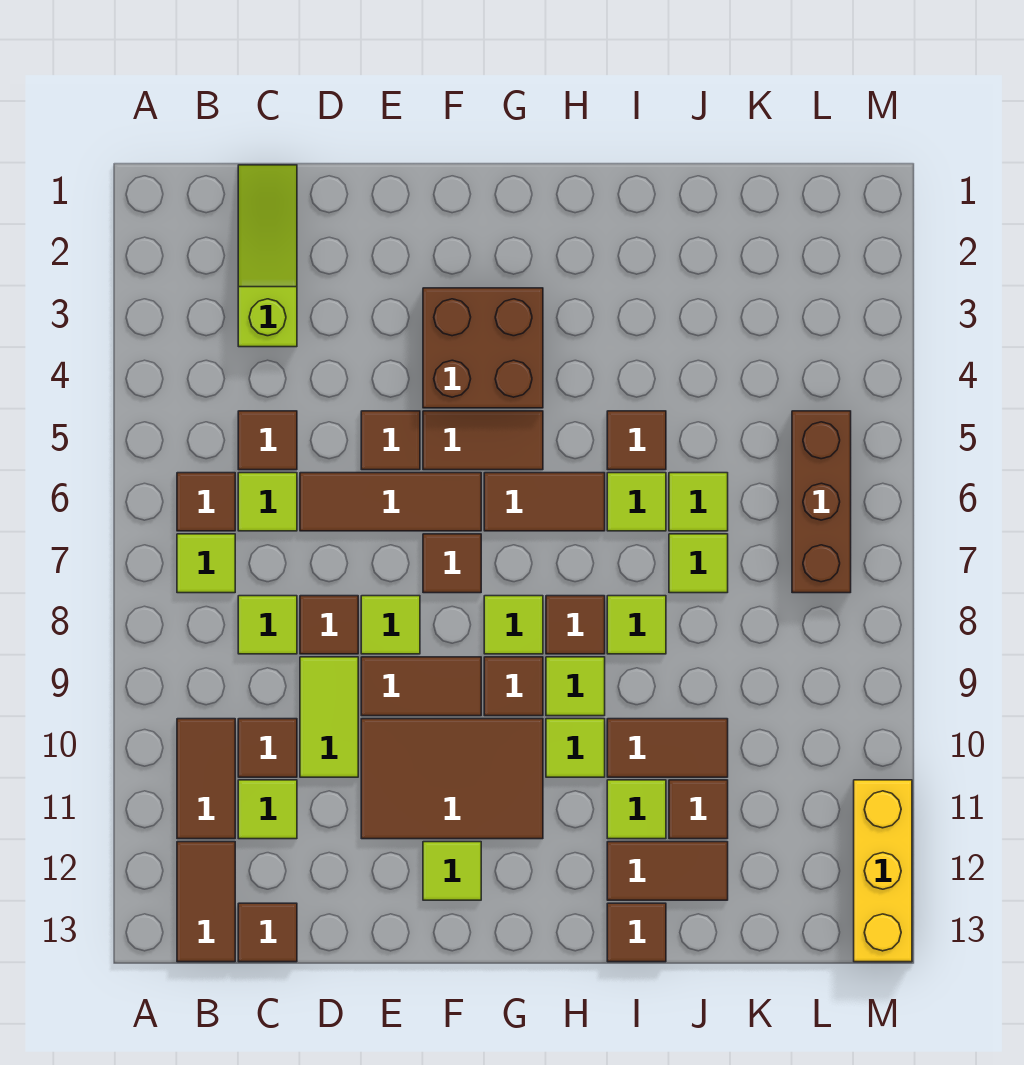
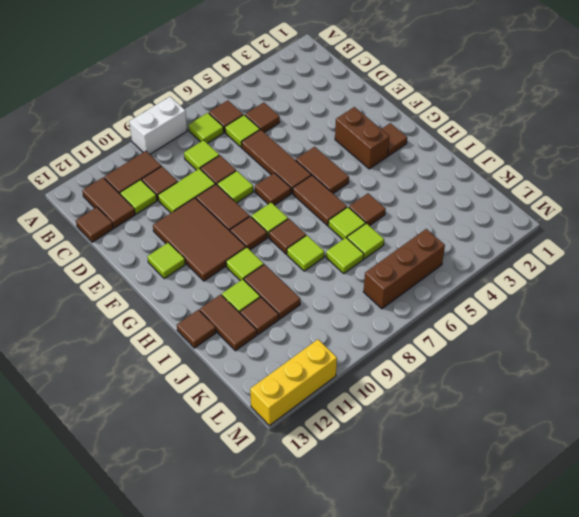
none -> white brick A8:A9 level 1
brown tile B12:B13 level 1 -> brown tile B12:C12 level 1
lime slope C1:C3 level 1 top 3 -> none
brown tile E5 level 1 -> brown tile G2 level 1
brown brick F3:G4 level 1 -> brown brick F3:G3 level 1
lime tile H9 level 1 -> none

